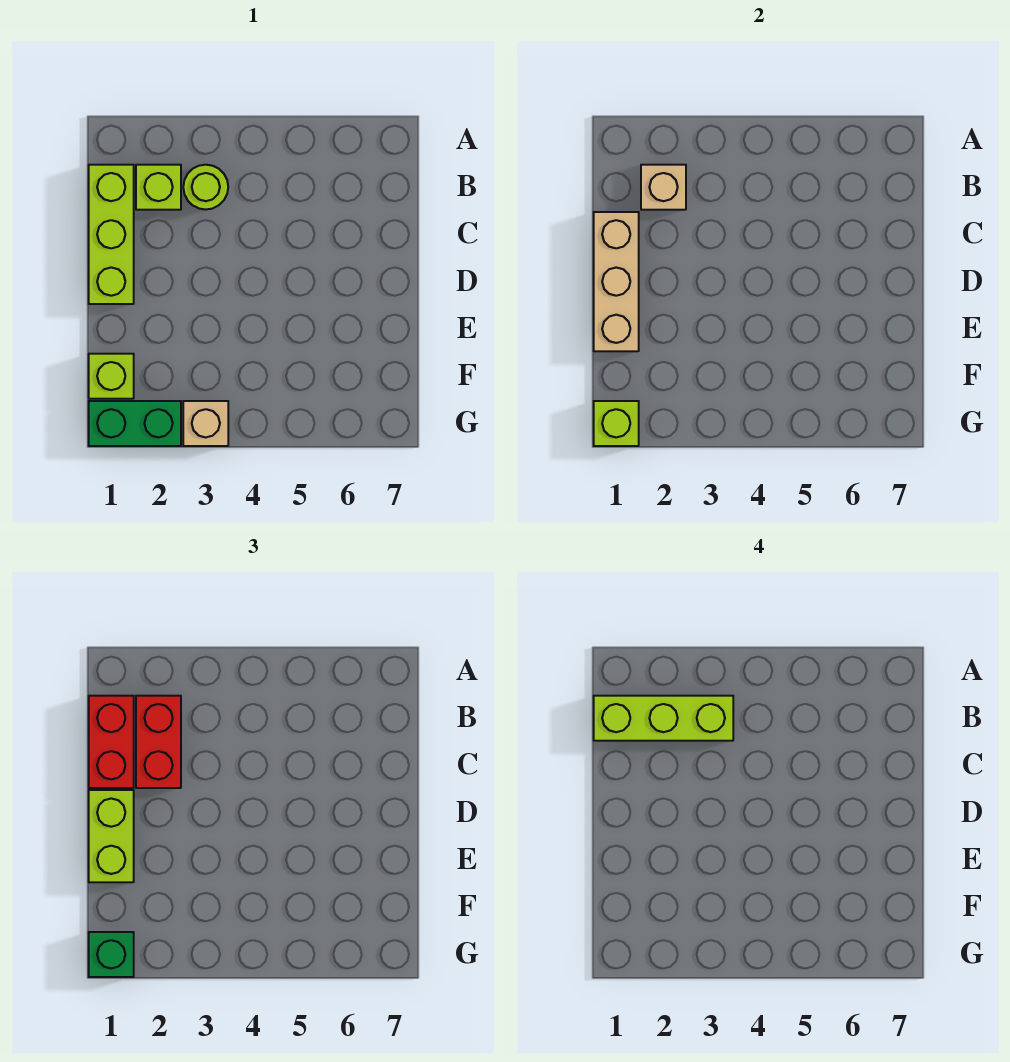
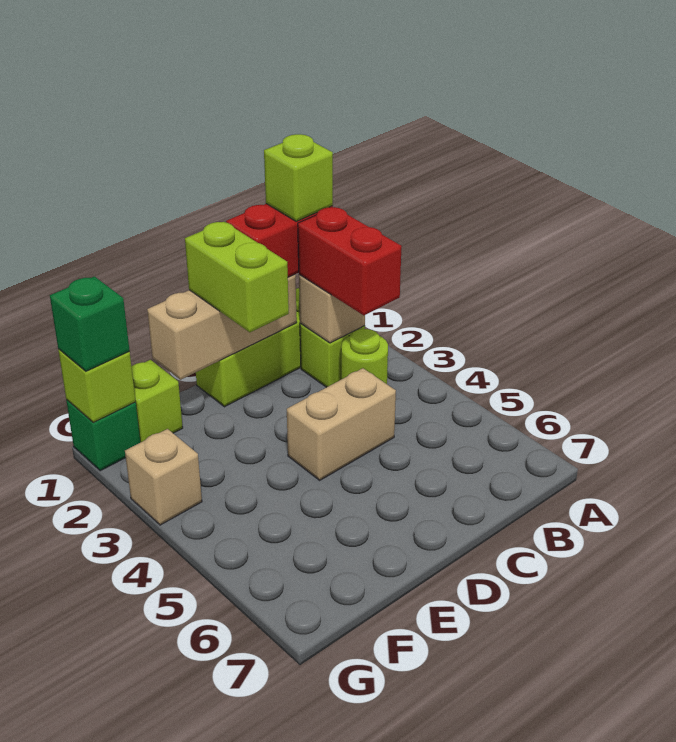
lime brick B1:B3 level 4 -> lime brick B1 level 4
red brick B2:C2 level 3 -> red brick B2:B3 level 3
none -> tan brick C4:D4 level 1
lime brick D1:E1 level 3 -> lime brick D1:D2 level 3
green brick G1:G2 level 1 -> green brick G1 level 1

